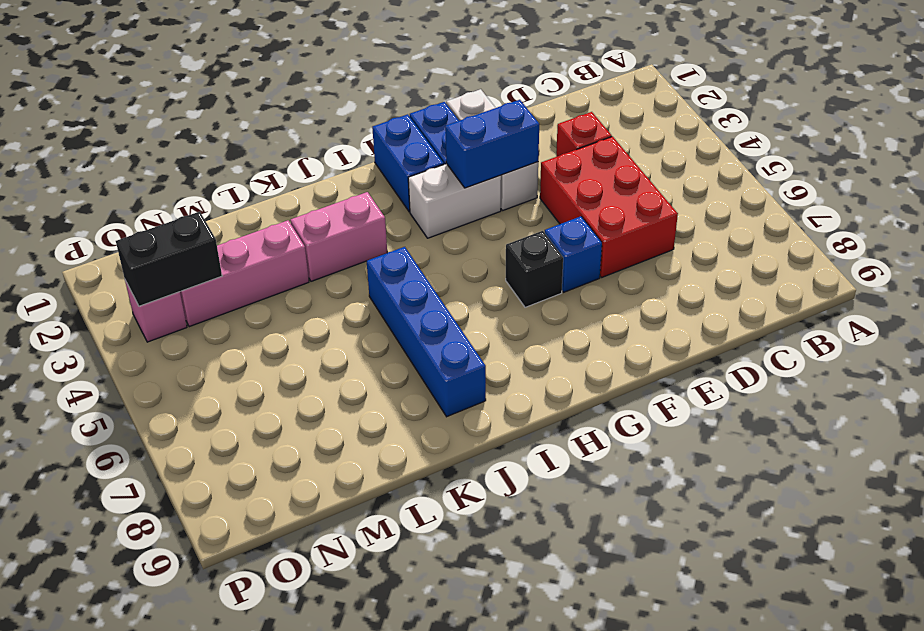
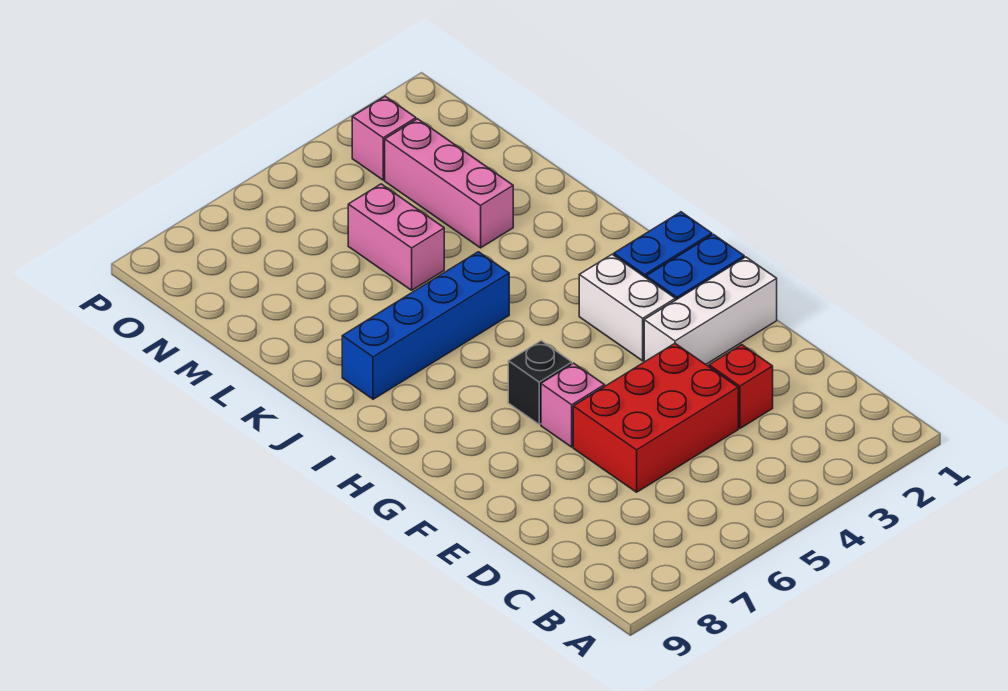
blue brick F3:G3 level 2 -> none
blue brick F6 level 1 -> pink brick F6 level 1
pink brick J3:K3 level 1 -> pink brick L5:M5 level 1
black brick N3:O3 level 2 -> none

